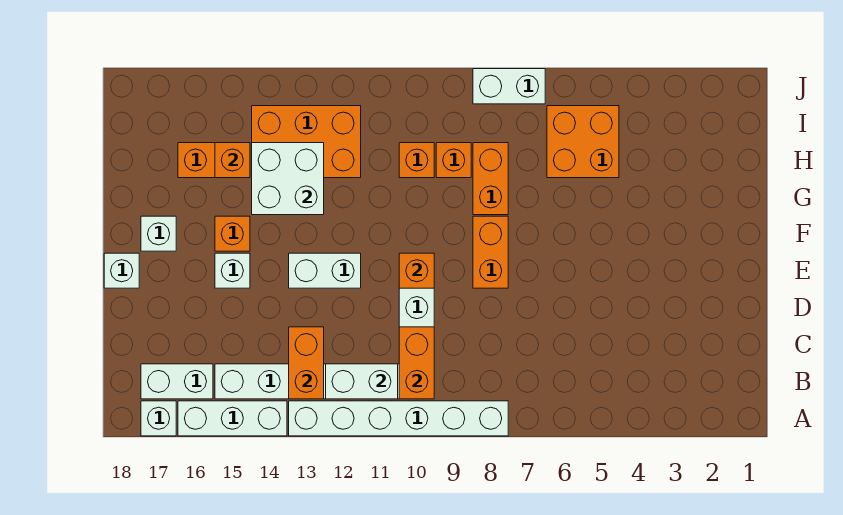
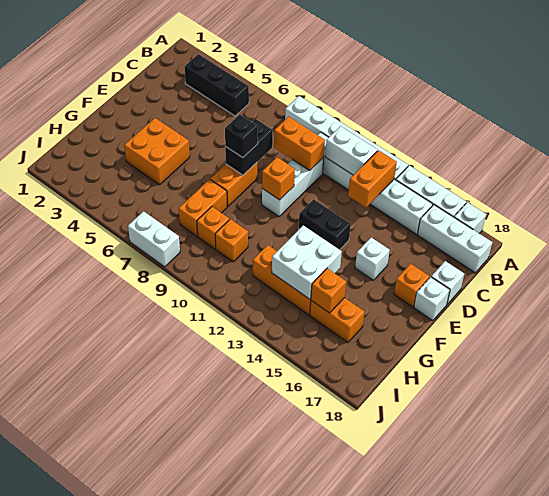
none -> black brick B3:B5 level 1
orange brick B10:C10 level 2 -> orange brick C9:C10 level 2
white brick B16:B17 level 1 -> white brick B16:B18 level 1
none -> black brick D8:E8 level 2
none -> black brick E8 level 3
white brick E12:E13 level 1 -> black brick E12:E13 level 1
orange brick F15 level 1 -> orange brick E17 level 1
white brick F17 level 1 -> white brick D18 level 1
orange brick H5:I6 level 1 -> orange brick F4:G5 level 1
orange brick H12:I14 level 1 -> orange brick H12:H14 level 1

